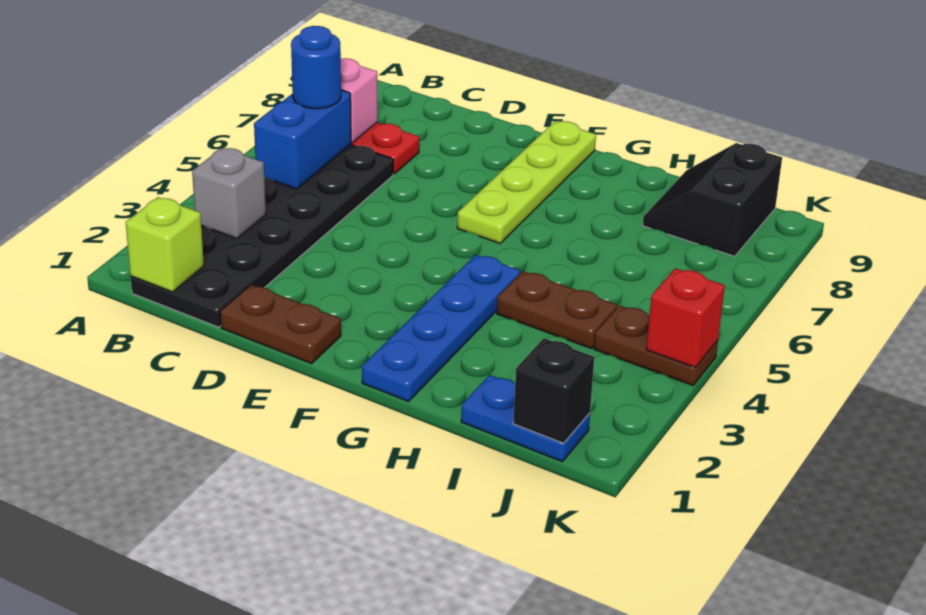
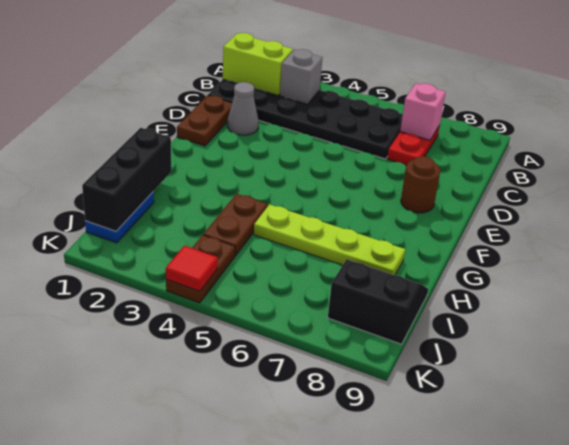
lime brick B1 level 2 -> lime brick B1:B2 level 2
blue brick B5:B6 level 2 -> none
blue round brick B6 level 3 -> none
none -> grey cone D2 level 1
none -> brown round brick E8 level 1
lime plate F6:F9 level 1 -> lime plate H5:H8 level 1
blue plate G1:G4 level 1 -> none
black brick J1 level 2 -> black brick H1:J1 level 2
red brick K4 level 2 -> red tile K4 level 2

